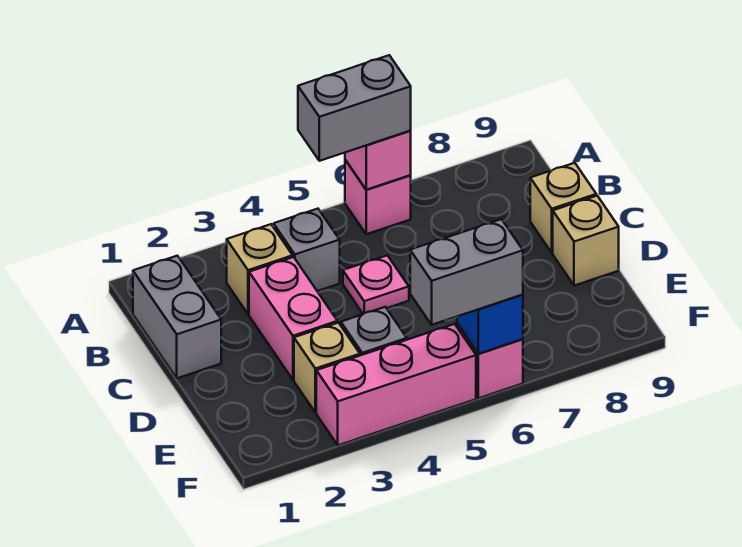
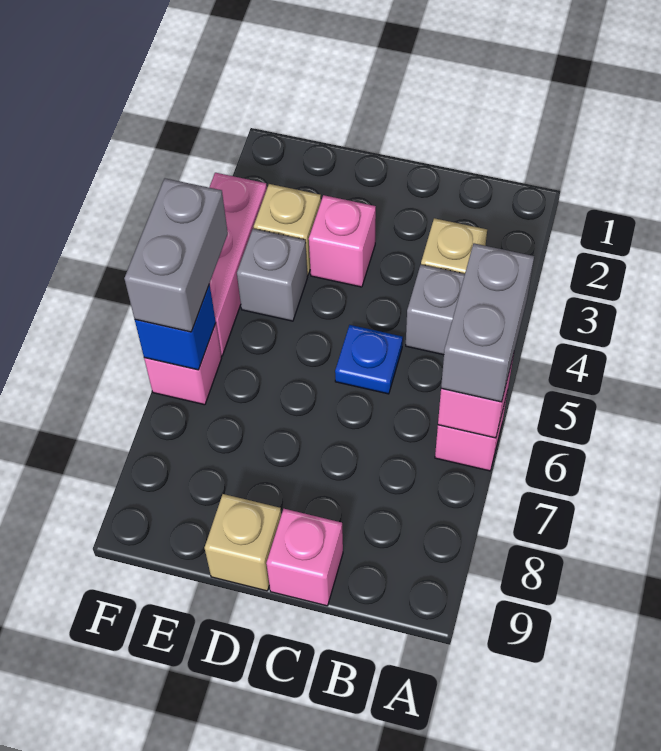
grey brick B1:C1 level 1 -> none
pink brick C3:D3 level 1 -> pink brick D3 level 1
pink plate C5 level 1 -> blue plate C5 level 1
tan brick C9 level 1 -> pink brick C9 level 1

